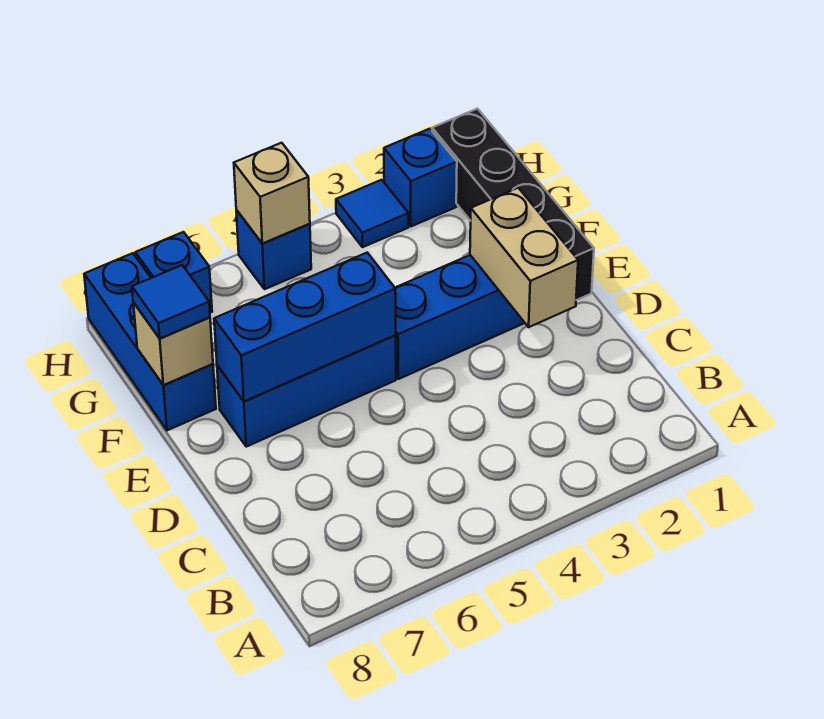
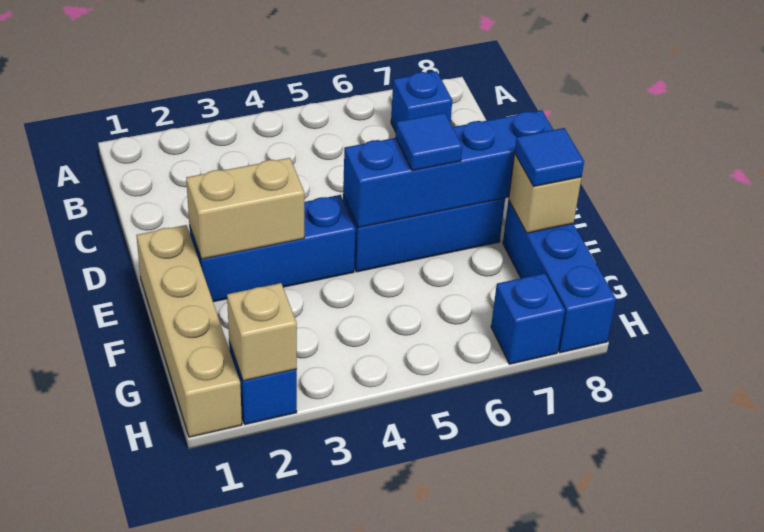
tan brick D2:E2 level 2 -> tan brick E2:E3 level 2
black brick E1:H1 level 1 -> tan brick E1:H1 level 1
blue brick E5:E7 level 2 -> blue brick E5:E8 level 2
blue tile H3 level 1 -> blue tile E6 level 3
blue brick H5 level 1 -> blue brick B7 level 1
tan brick H5 level 2 -> tan brick H2 level 2

